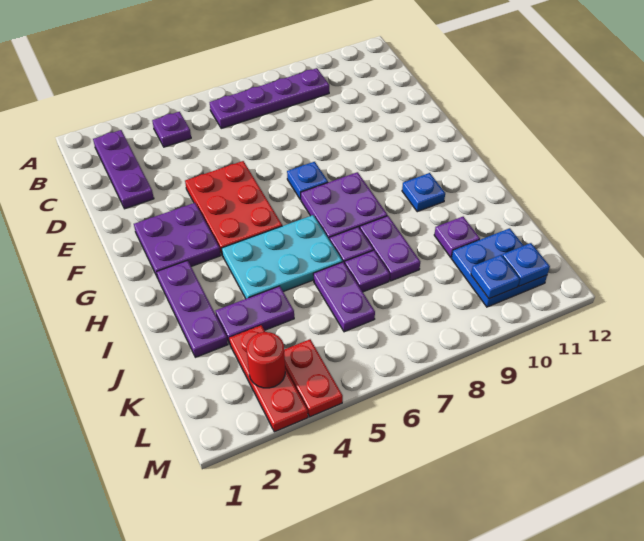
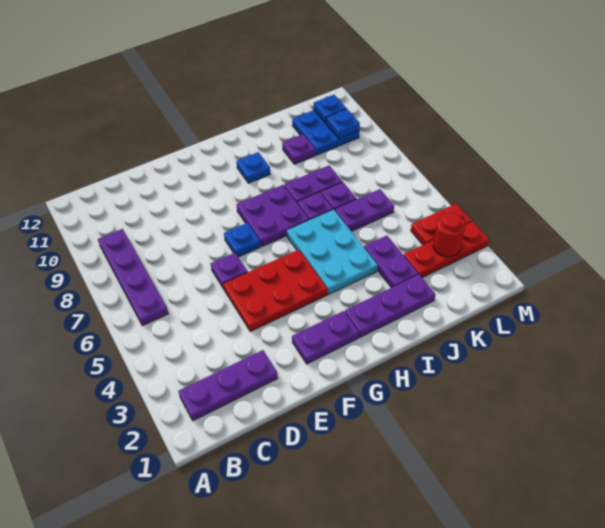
purple plate B4 level 1 -> purple plate E6 level 1
purple plate F2:G3 level 1 -> purple plate F2:G2 level 1

